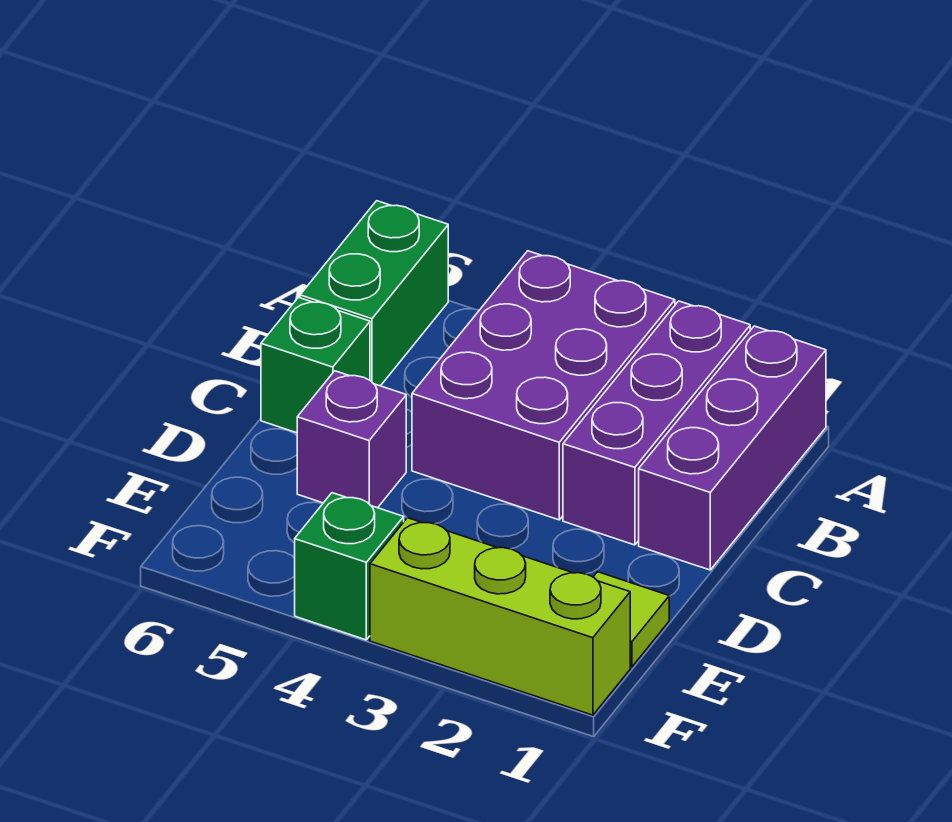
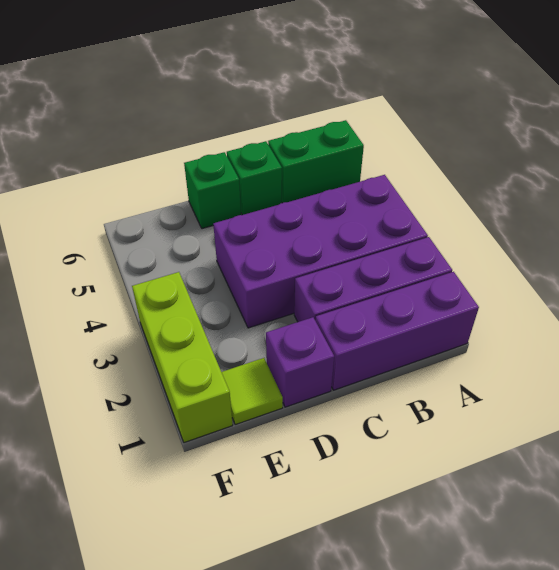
purple brick A3:C4 level 1 -> purple brick A3:D4 level 1
purple brick D5 level 1 -> purple brick D1 level 1
green brick F4 level 1 -> green brick D6 level 1

